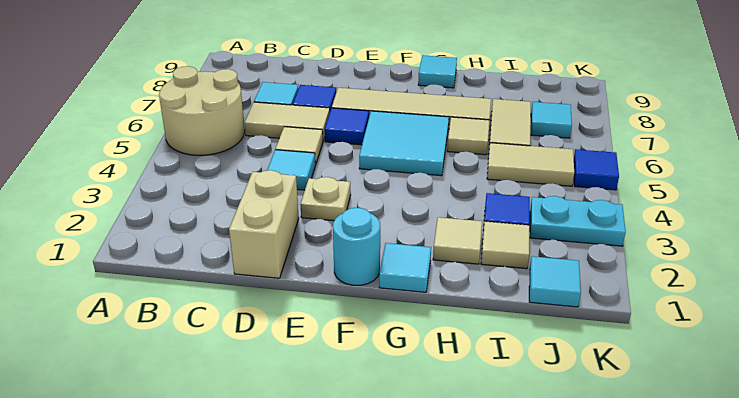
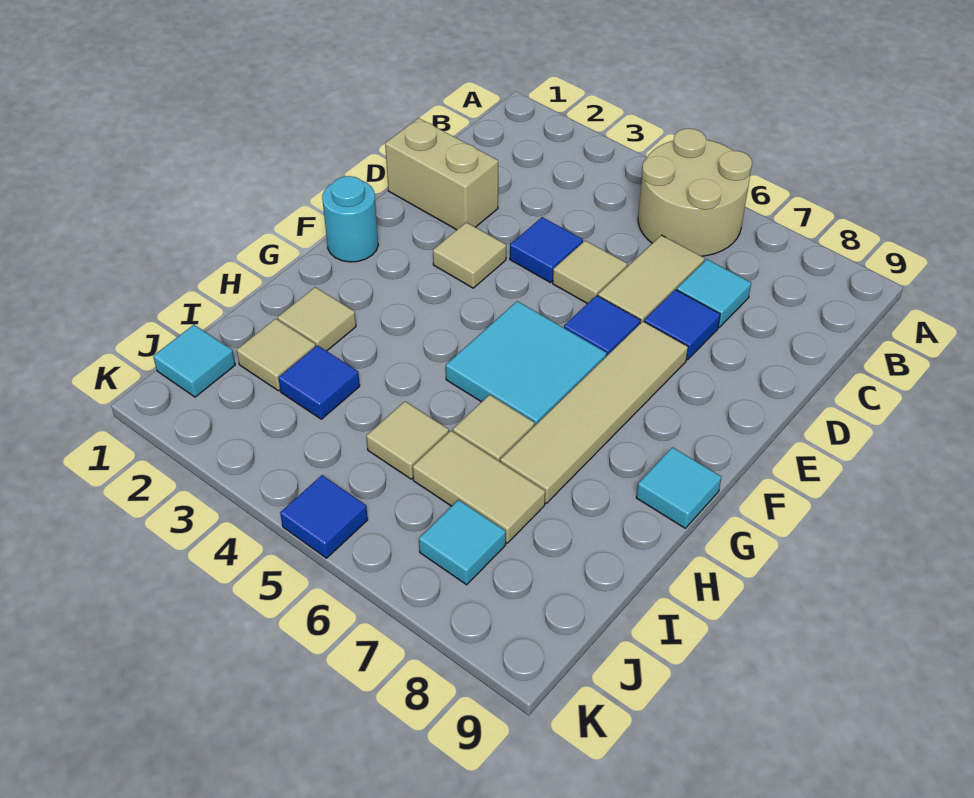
cyan tile D4 level 1 -> blue tile D4 level 1
tan plate E3 level 1 -> tan tile E3 level 1
cyan tile G1 level 1 -> none
tan tile I5:J5 level 1 -> tan tile I5 level 1
cyan plate J3:K3 level 1 -> none

